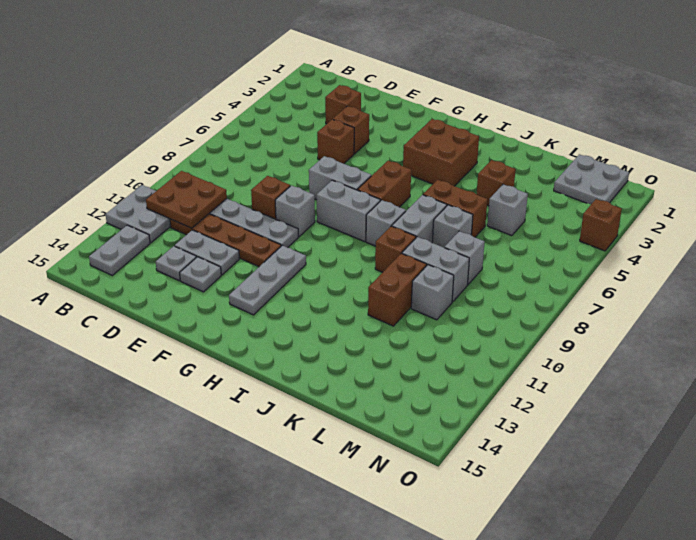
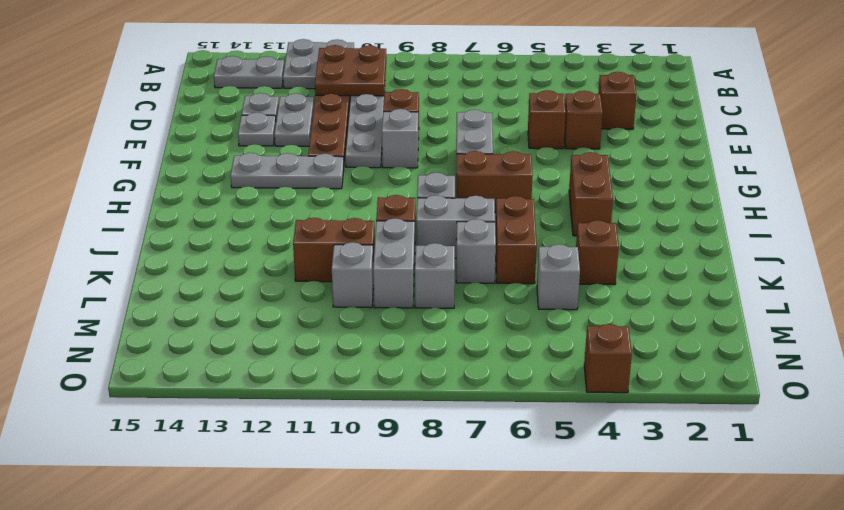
grey brick G8:H8 level 1 -> none
brown brick H3:I4 level 1 -> brown brick H4:I4 level 1
grey plate M1:N2 level 1 -> none

